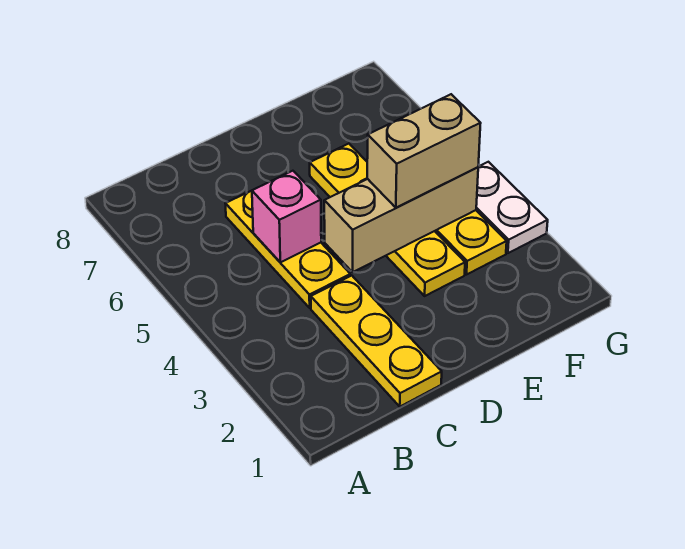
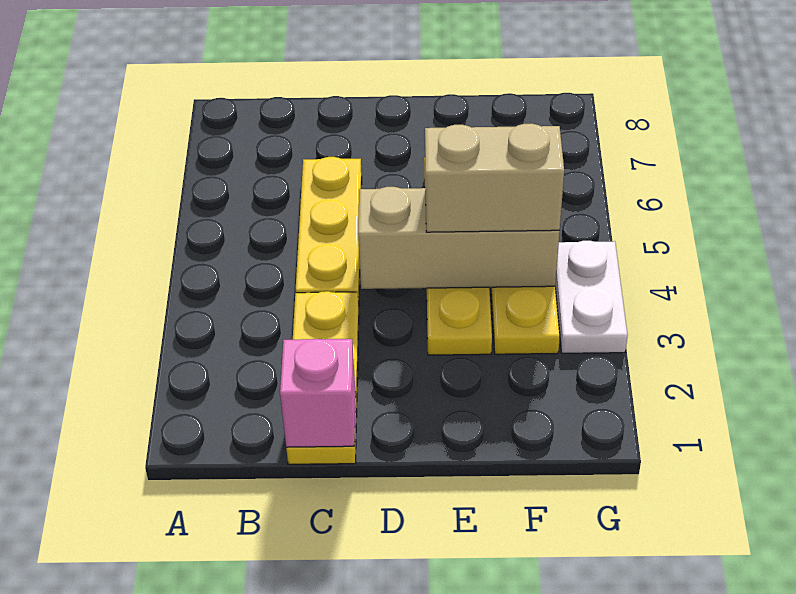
pink brick C5 level 2 -> pink brick C1 level 2

